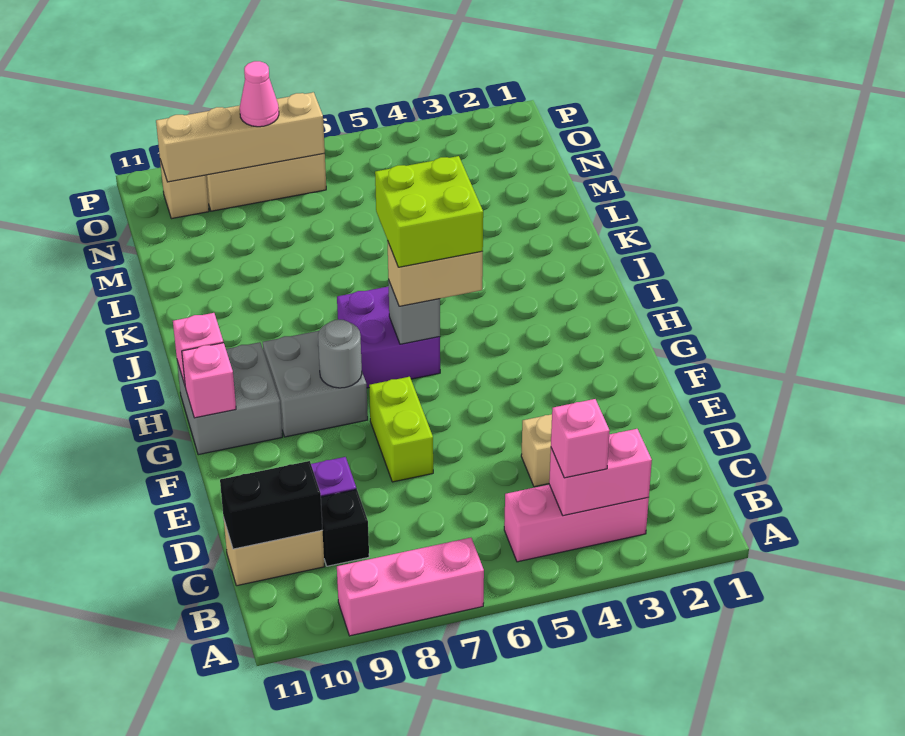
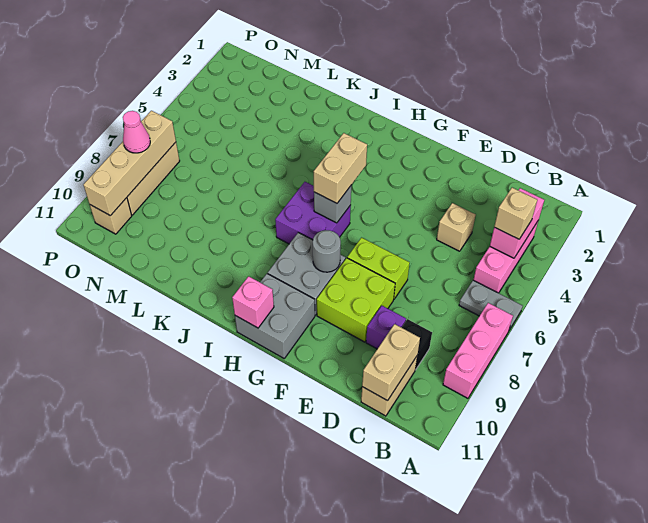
none -> grey plate A6:B6 level 1
pink brick B4 level 3 -> tan brick B4 level 3
black brick C10:C11 level 2 -> tan brick C10:C11 level 2
pink brick G11 level 2 -> none
lime brick H5:I6 level 4 -> lime brick E8:F9 level 1

